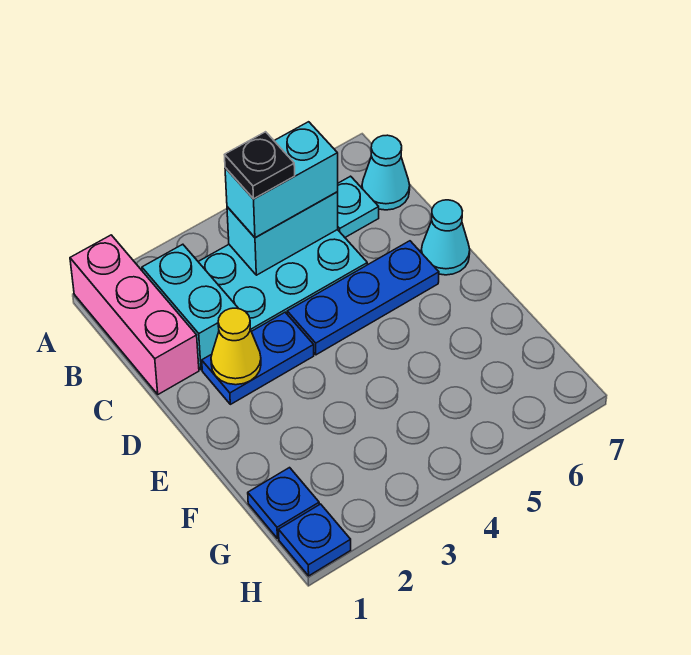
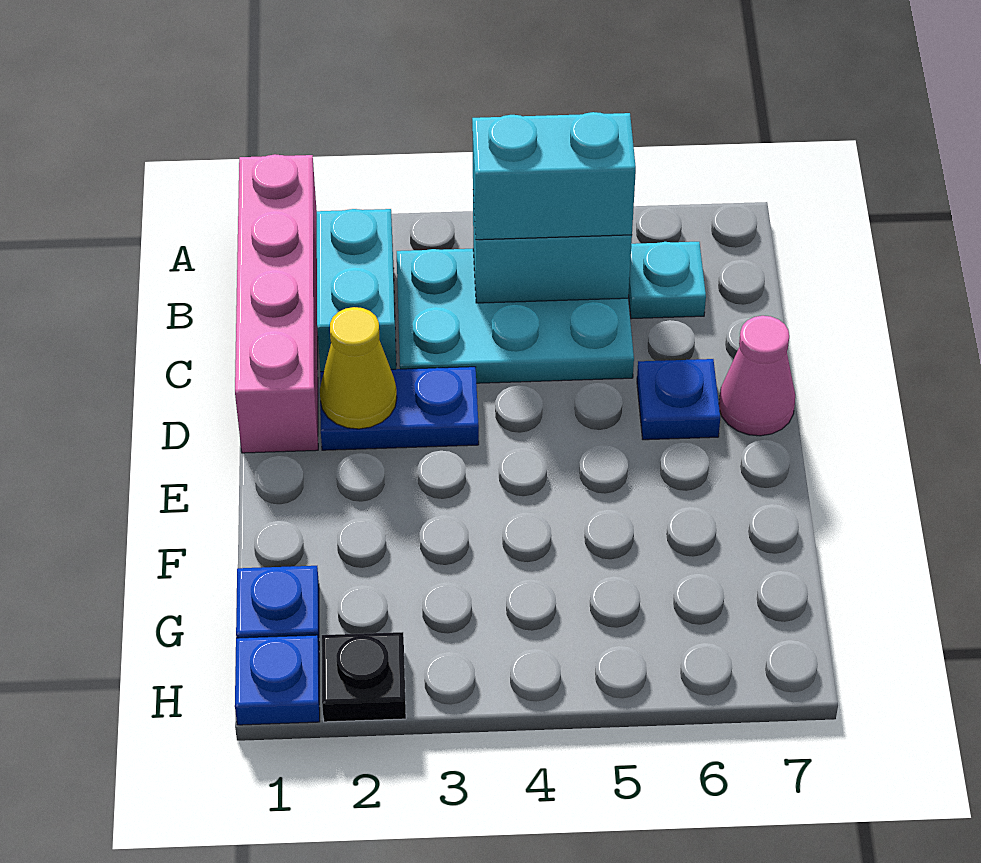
pink brick A1:C1 level 1 -> pink brick A1:D1 level 1
black plate B4 level 4 -> black plate H2 level 1
cyan cone B7 level 1 -> none
blue plate D4:D6 level 1 -> blue plate D6 level 1
cyan cone D7 level 1 -> pink cone D7 level 1

